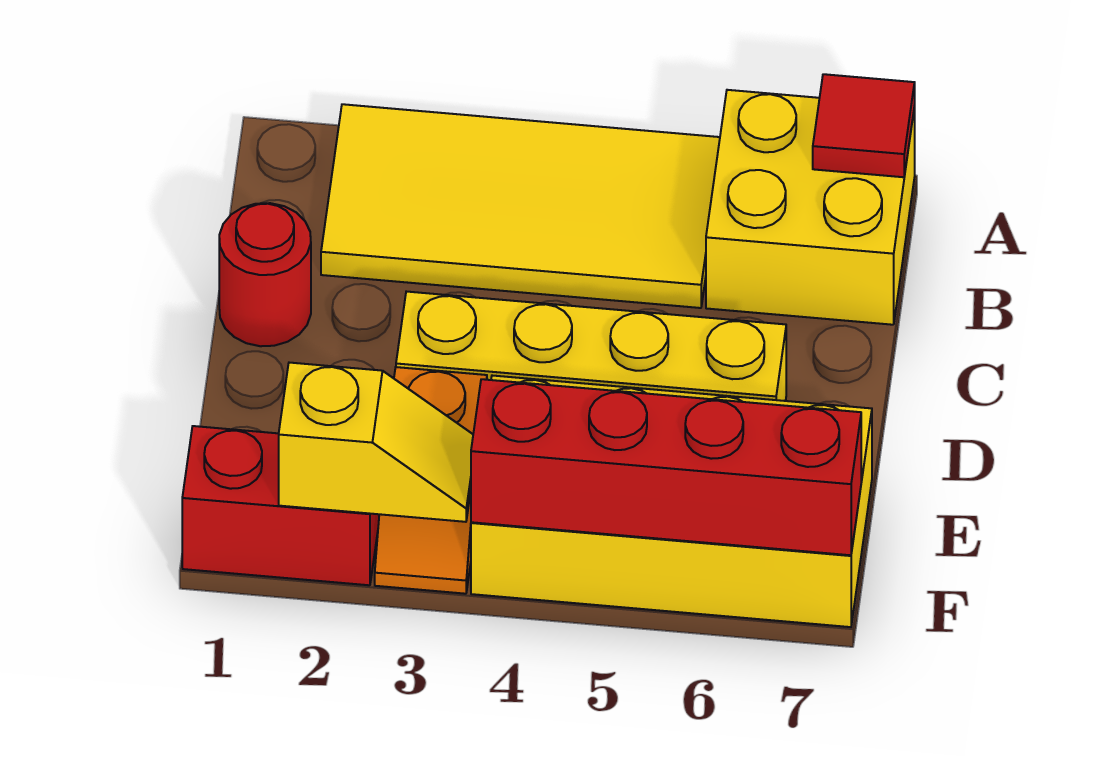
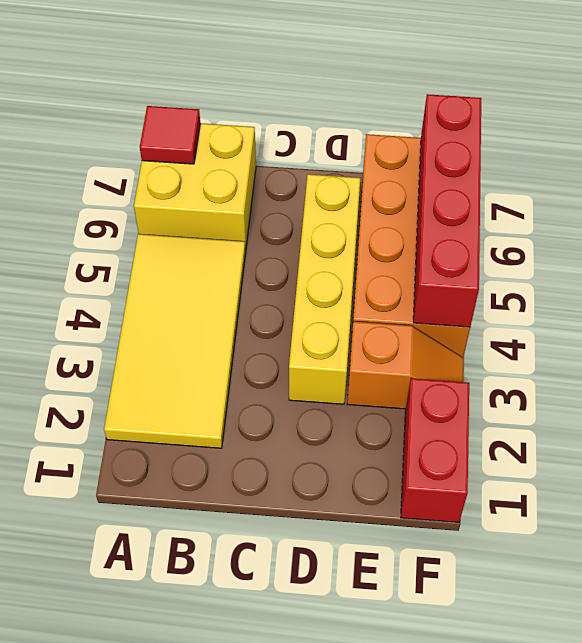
red round brick C1 level 1 -> none
yellow brick E4:F7 level 1 -> orange brick E4:F7 level 1
yellow slope F2:F3 level 2 top 2 -> none

